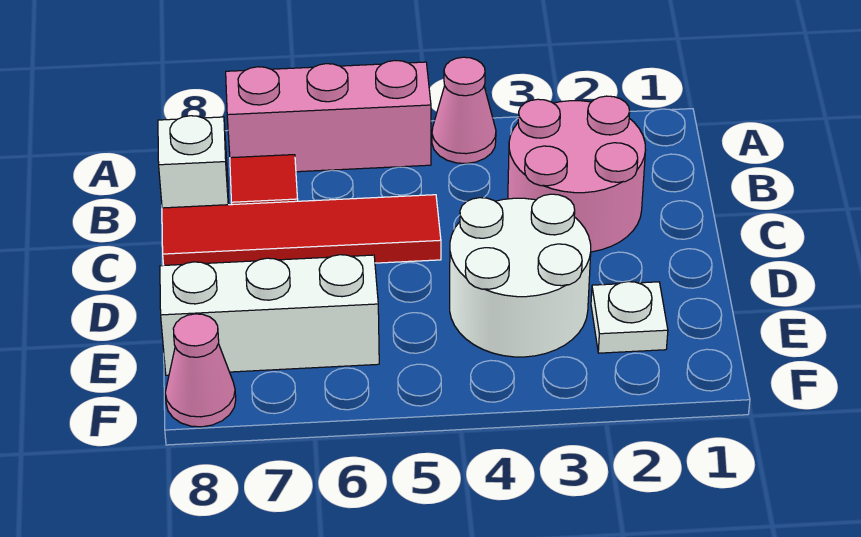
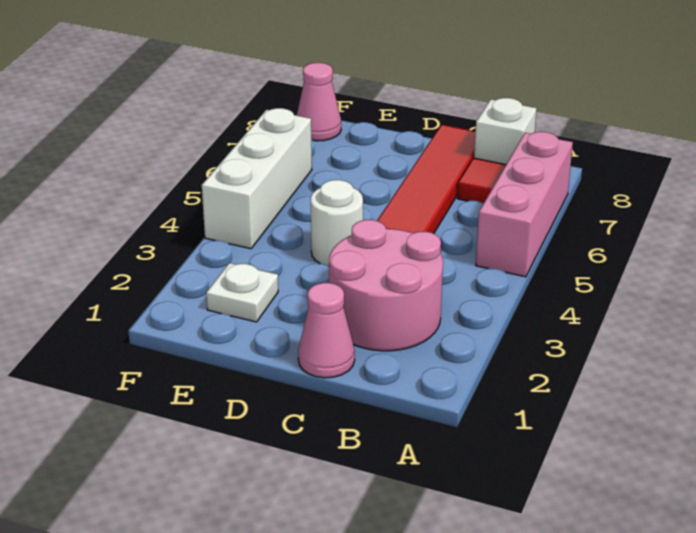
pink cone A4 level 1 -> pink cone C1 level 1
white round brick D3:E4 level 1 -> white round brick D4 level 1
white brick E6:E8 level 1 -> white brick F4:F6 level 1

